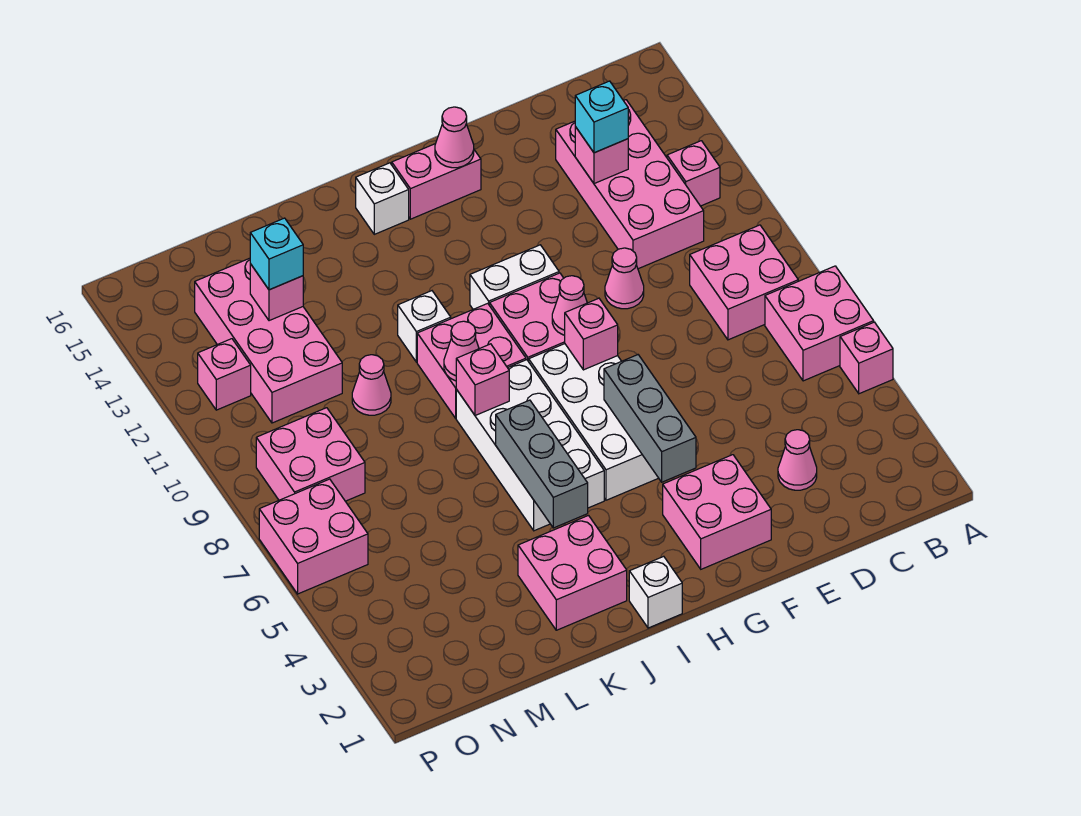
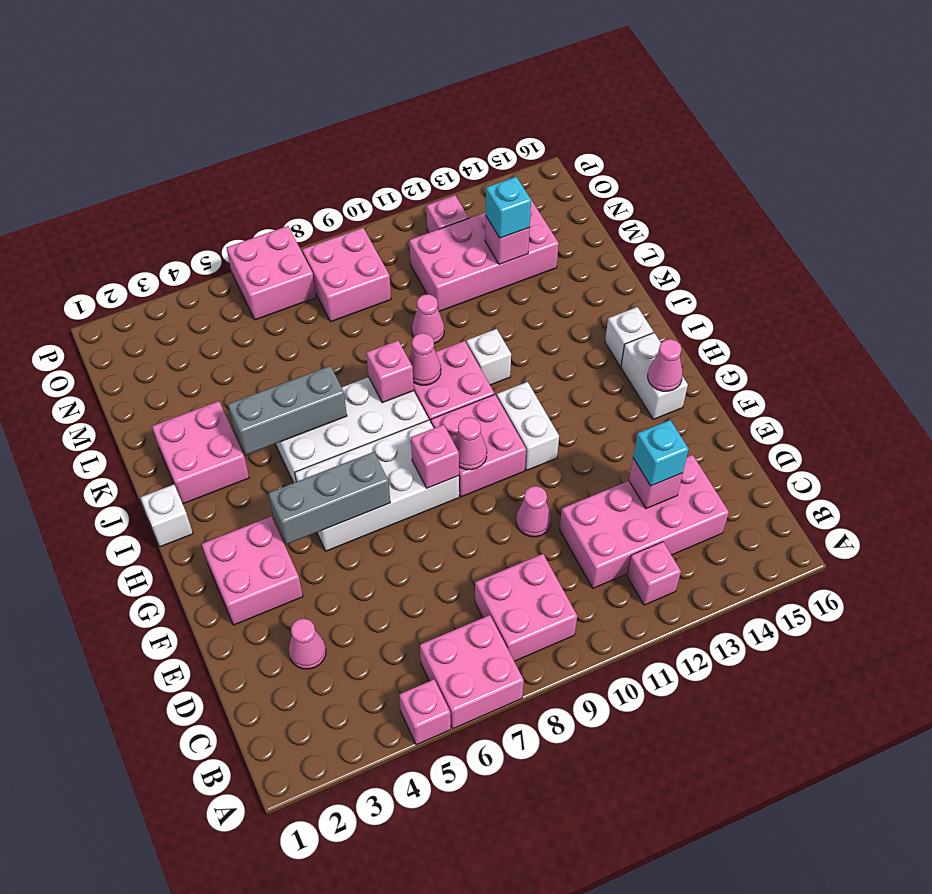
pink brick G15:H15 level 1 -> white brick G15:H15 level 1

